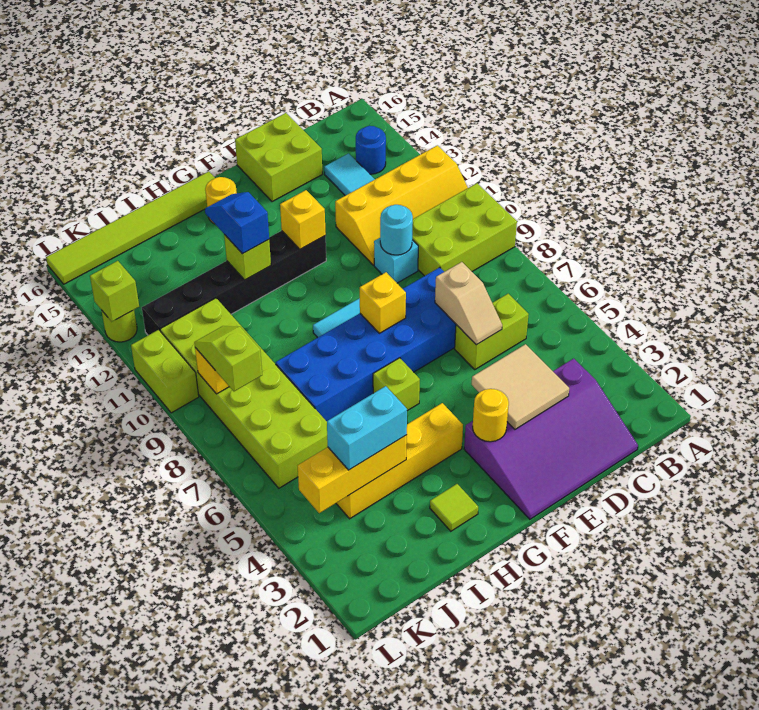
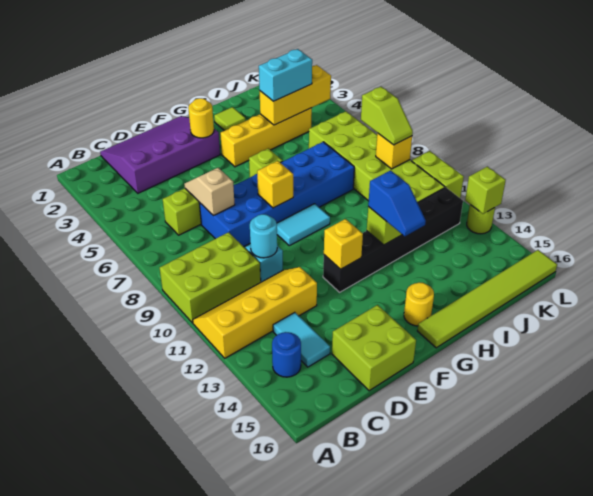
tan tile D3:E4 level 2 -> none

